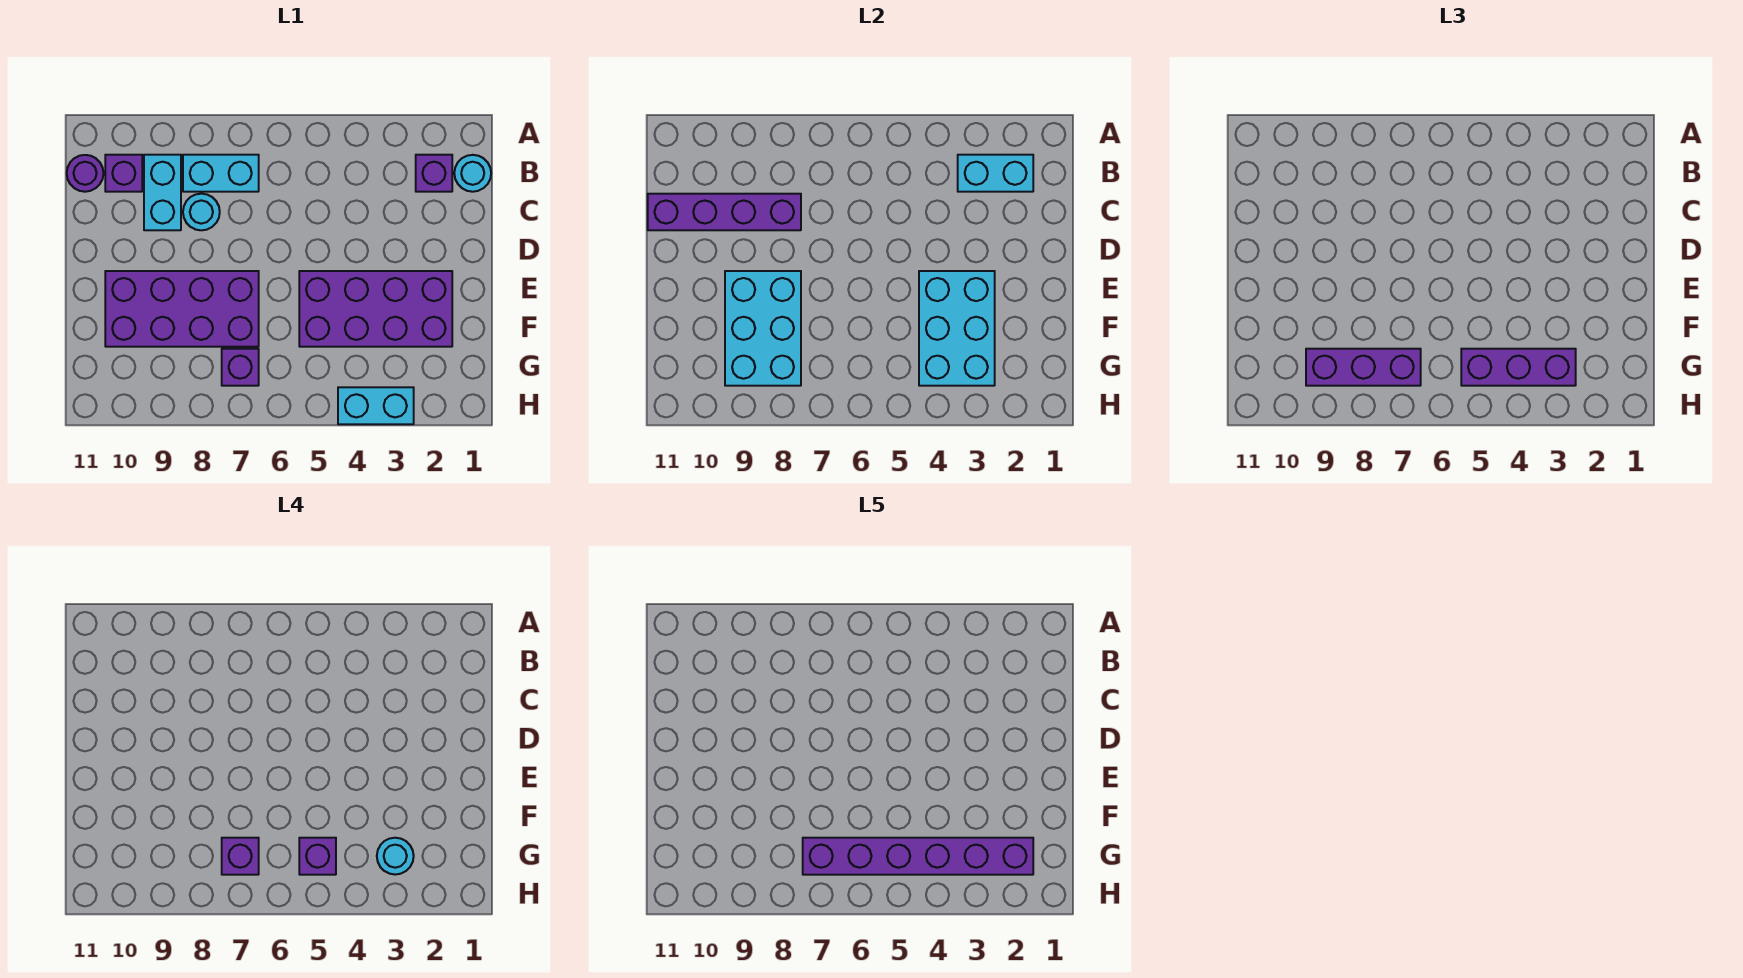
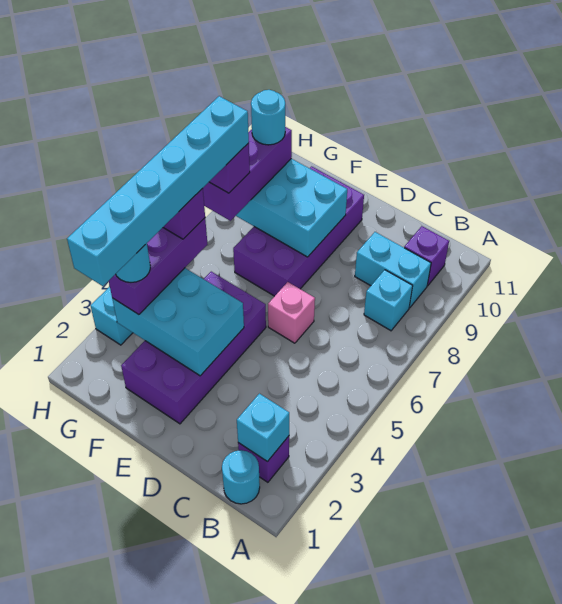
cyan brick B2:B3 level 2 -> cyan brick B2 level 2
cyan brick B7:B8 level 1 -> cyan brick B8 level 1
purple round brick B11 level 1 -> none
cyan round brick C8 level 1 -> cyan round brick G9 level 4
purple brick C8:C11 level 2 -> none
none -> pink brick D6 level 1
purple brick G2:G7 level 5 -> cyan brick G2:G7 level 5
purple brick G7 level 1 -> none

